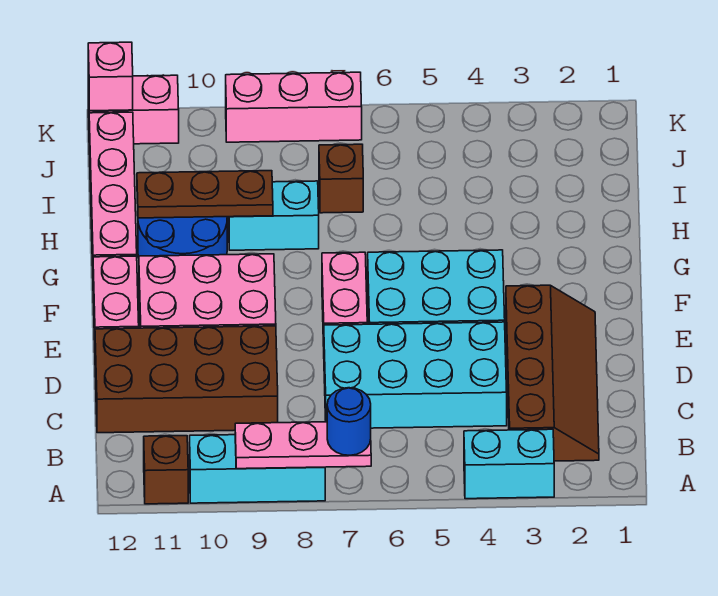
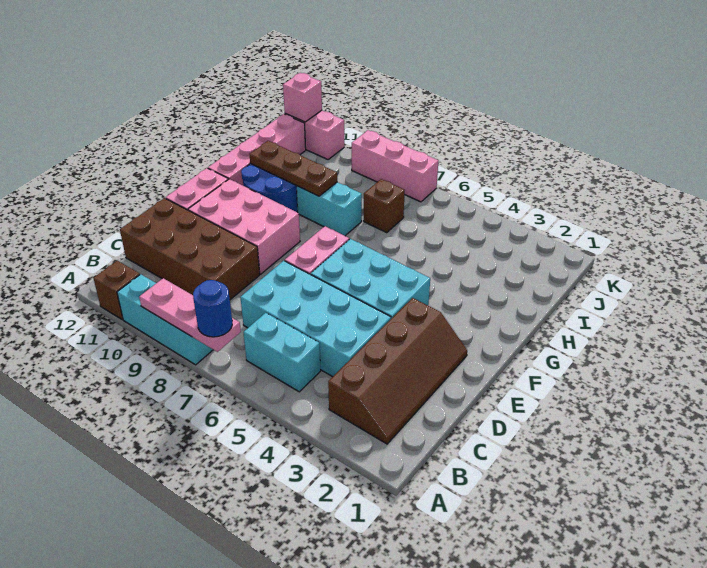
cyan brick A3:A4 level 1 -> cyan brick B5:B6 level 1

